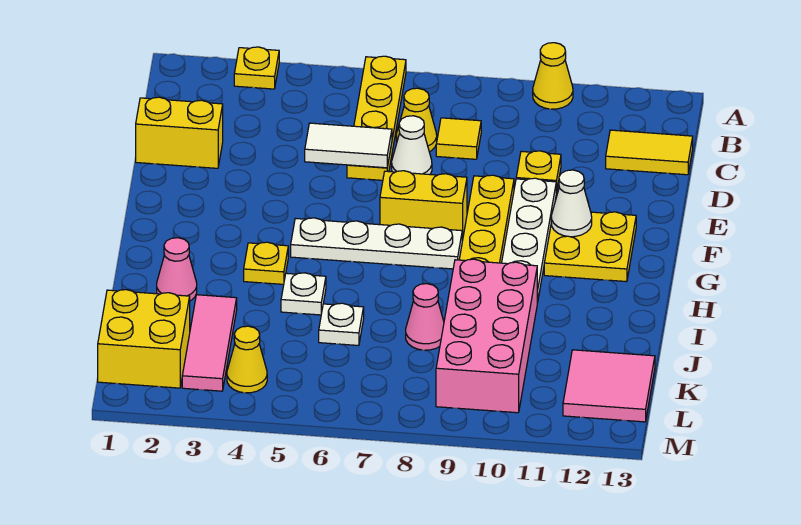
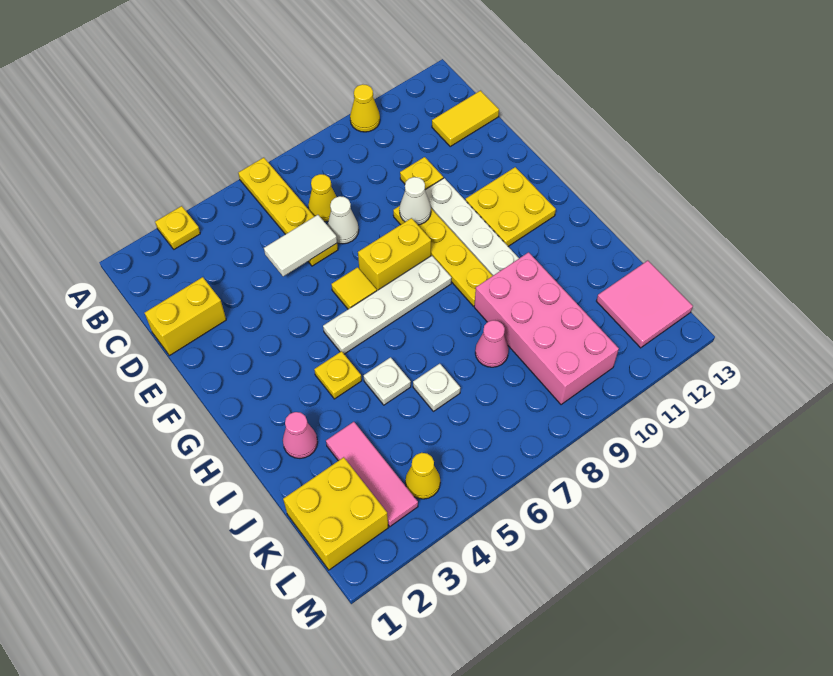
yellow tile C8 level 1 -> yellow tile F6 level 1
white cone F11 level 2 -> white cone E9 level 2

